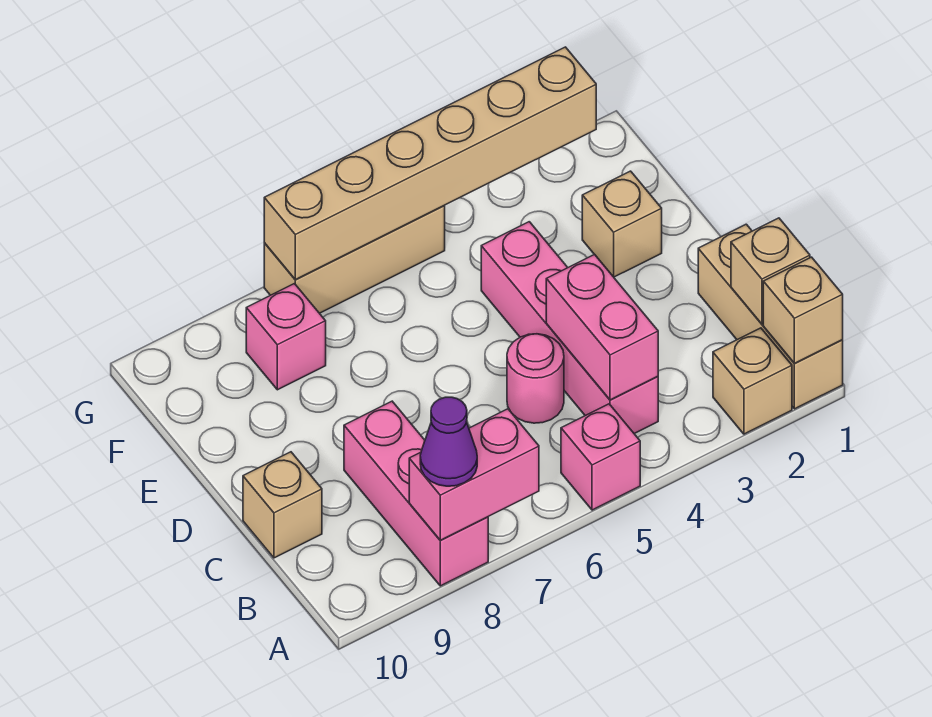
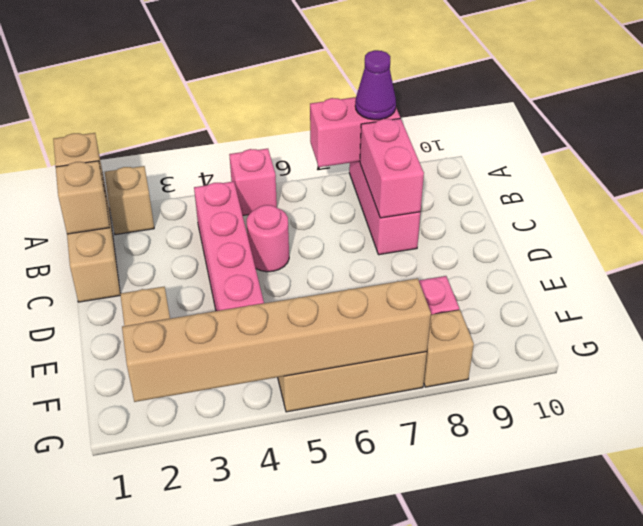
pink brick B4:C4 level 2 -> pink brick B8:C8 level 2
tan brick C10 level 1 -> tan brick G8 level 1

